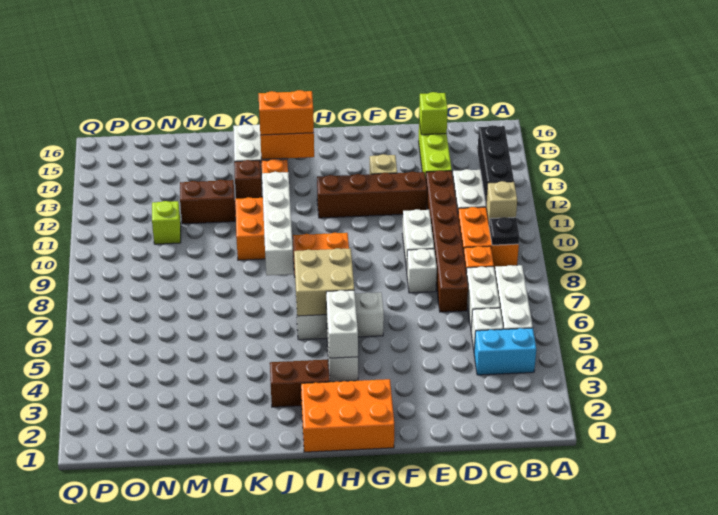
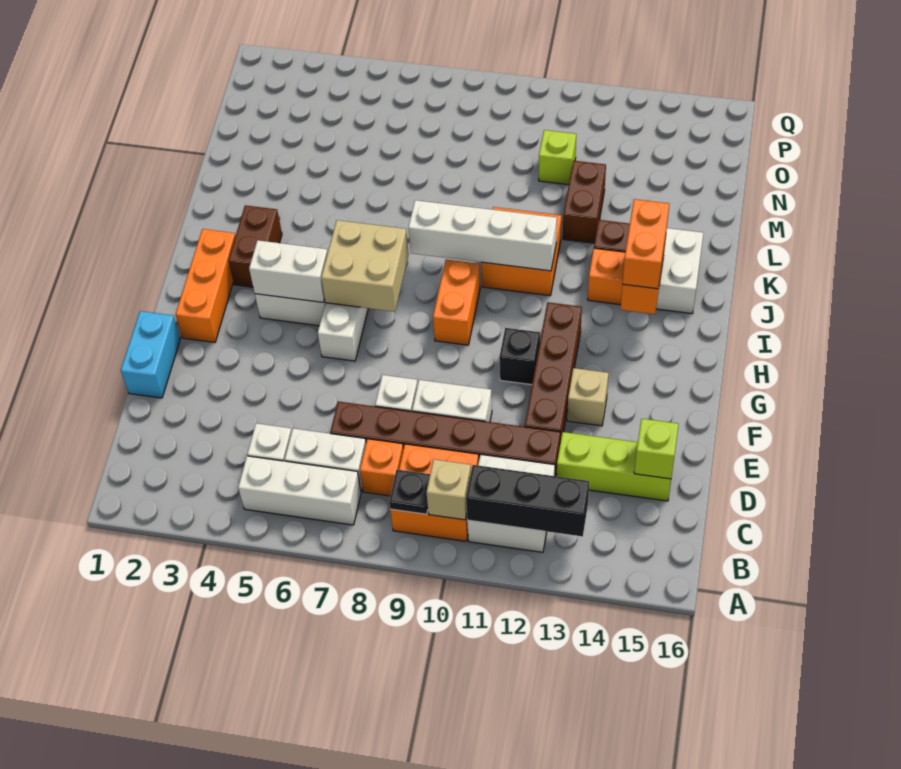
cyan brick B4:C4 level 1 -> cyan brick E1:F1 level 1
orange brick G1:I2 level 1 -> orange brick G2:I2 level 1
none -> black brick G11 level 1

